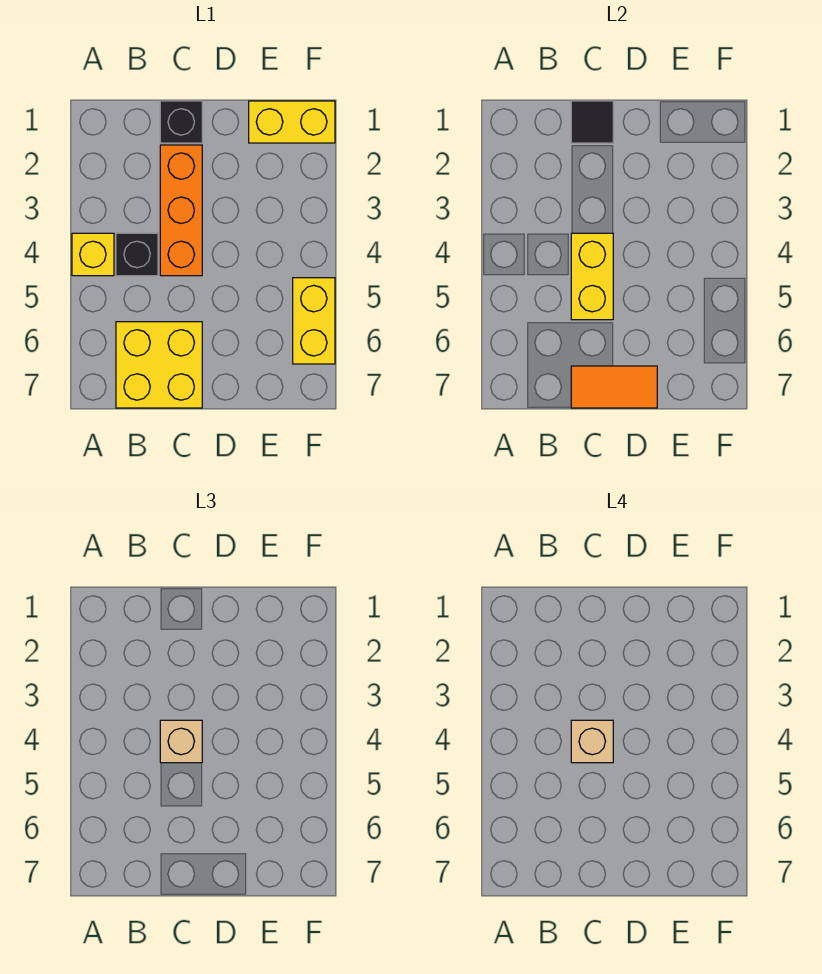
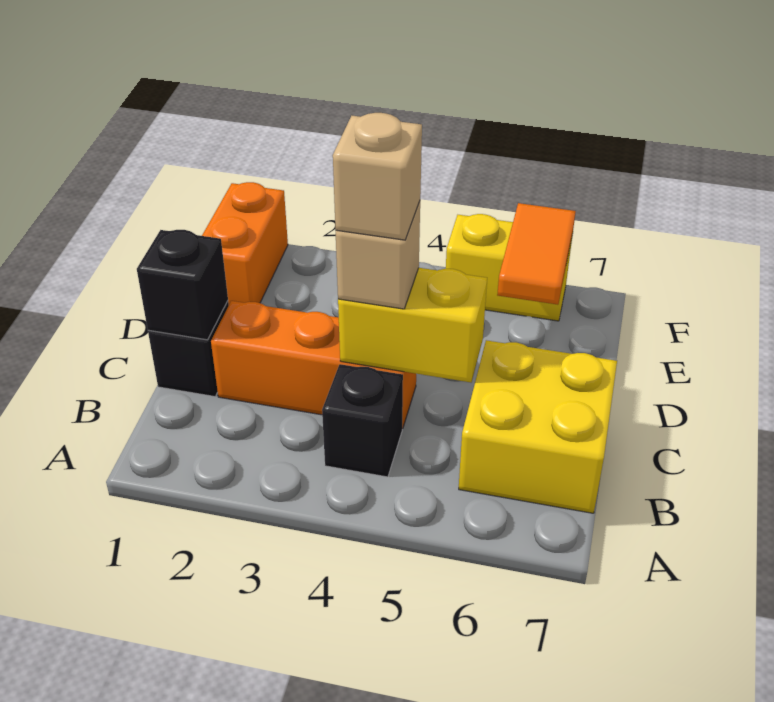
yellow brick A4 level 1 -> none
black tile C1 level 2 -> black brick C1 level 2
orange tile C7:D7 level 2 -> orange tile E6:F6 level 2
yellow brick E1:F1 level 1 -> orange brick E1:F1 level 1

